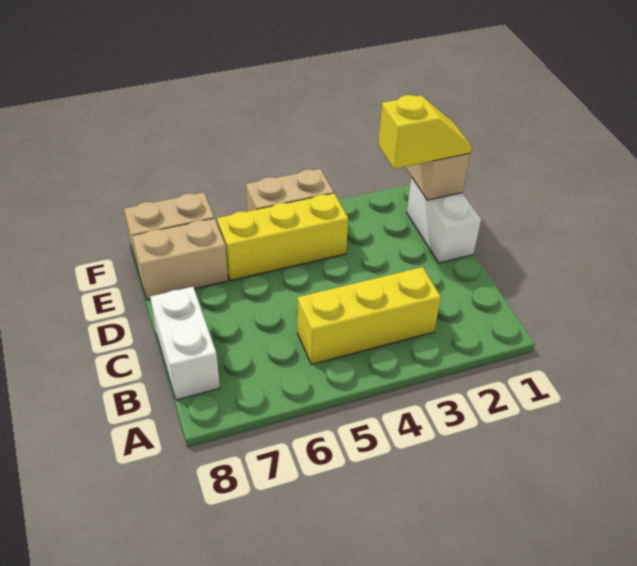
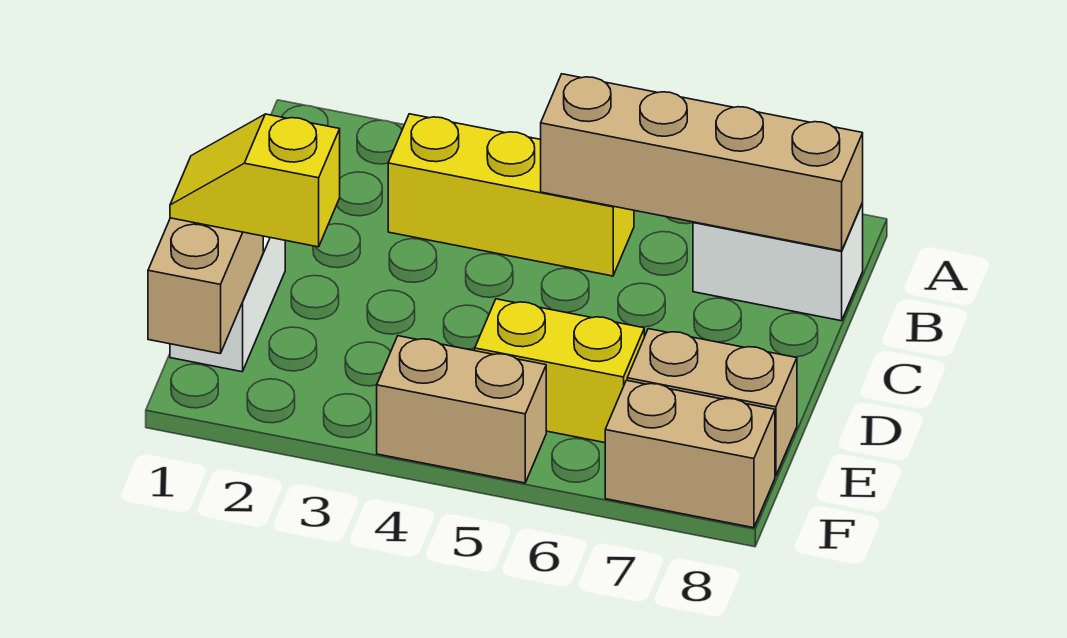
none -> tan brick B5:B8 level 2
white brick B8:C8 level 1 -> white brick B7:B8 level 1
yellow brick E4:E6 level 1 -> yellow brick E5:E6 level 1

